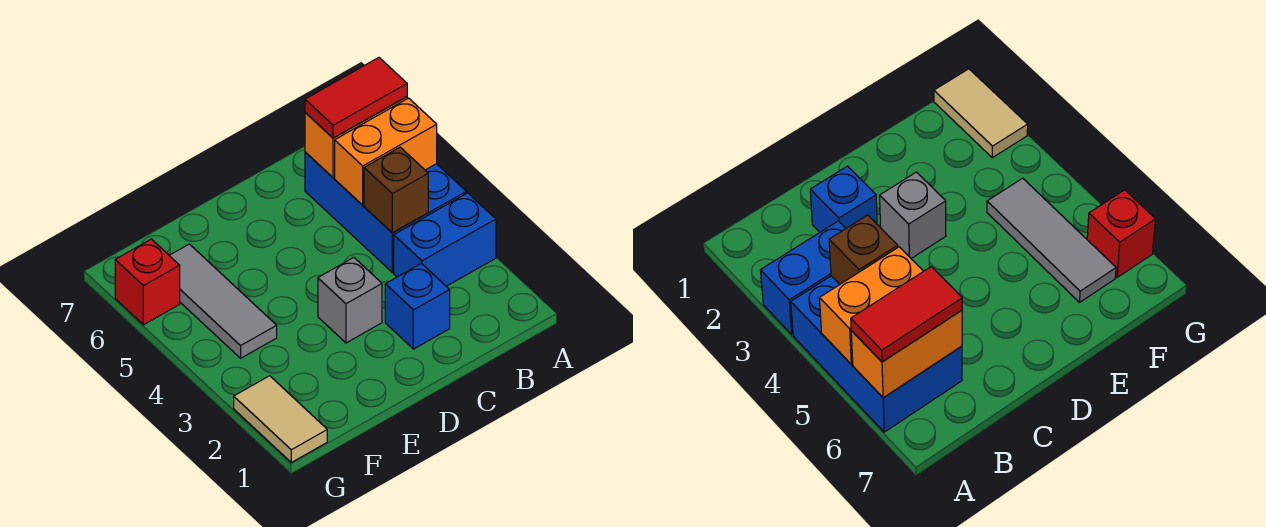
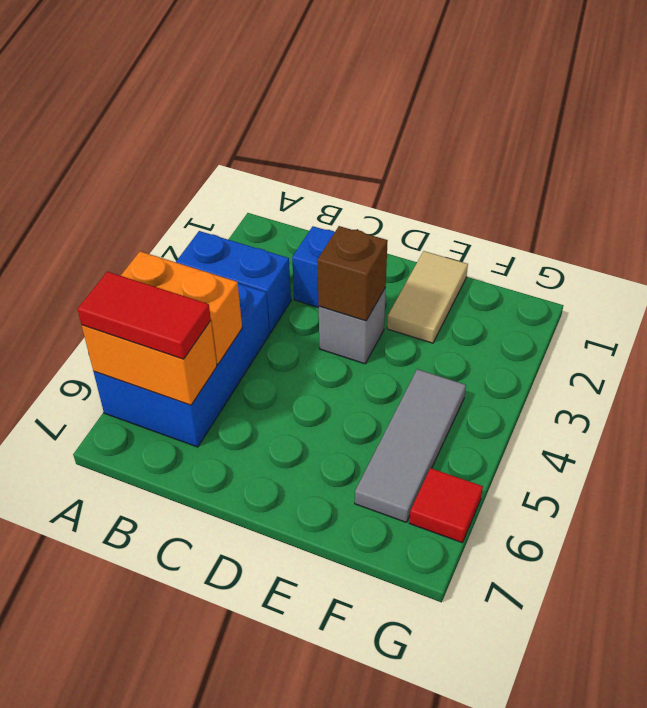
brown brick B4 level 2 -> brown brick D3 level 2
tan tile G1:G2 level 1 -> tan tile E1:E2 level 1
red brick G6 level 1 -> red tile G6 level 1

